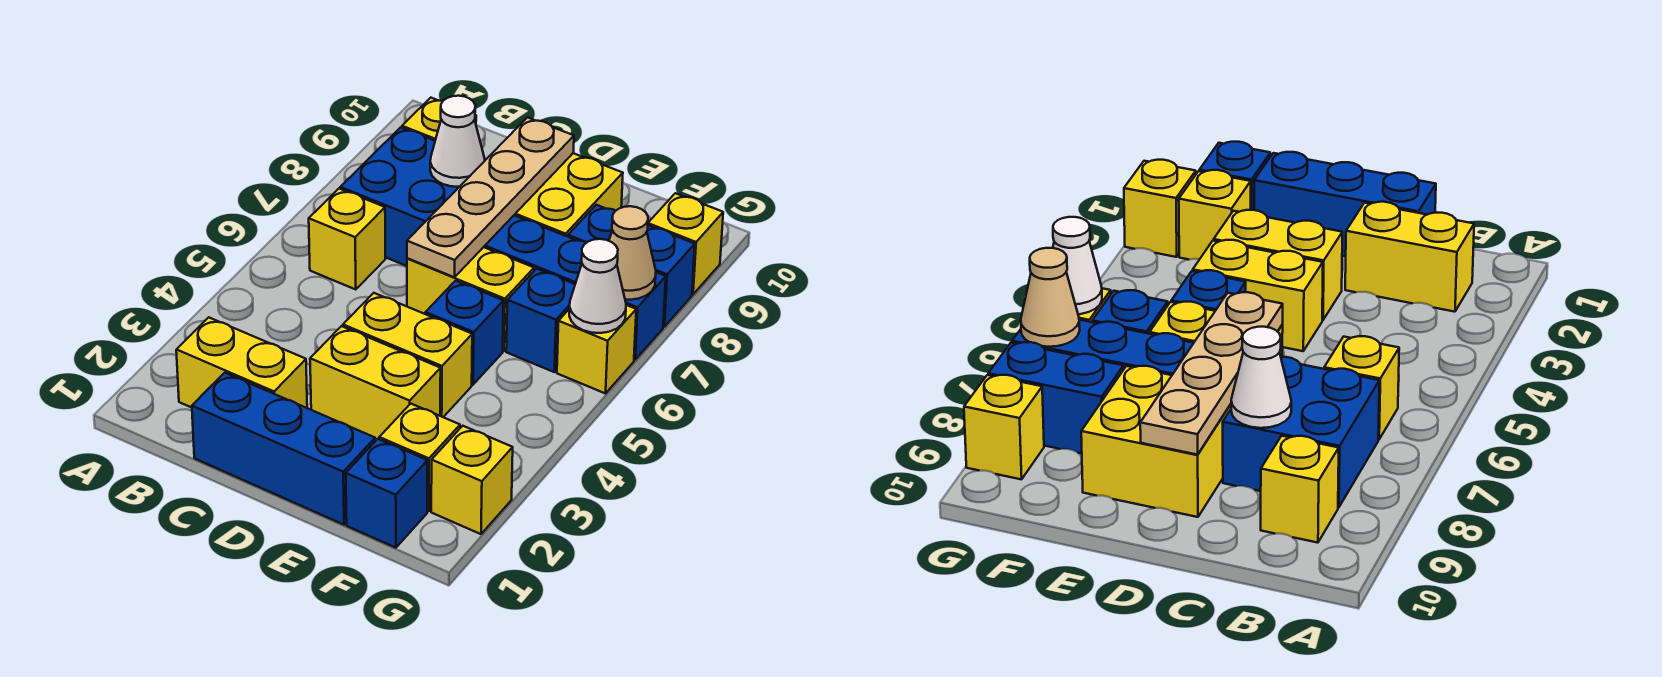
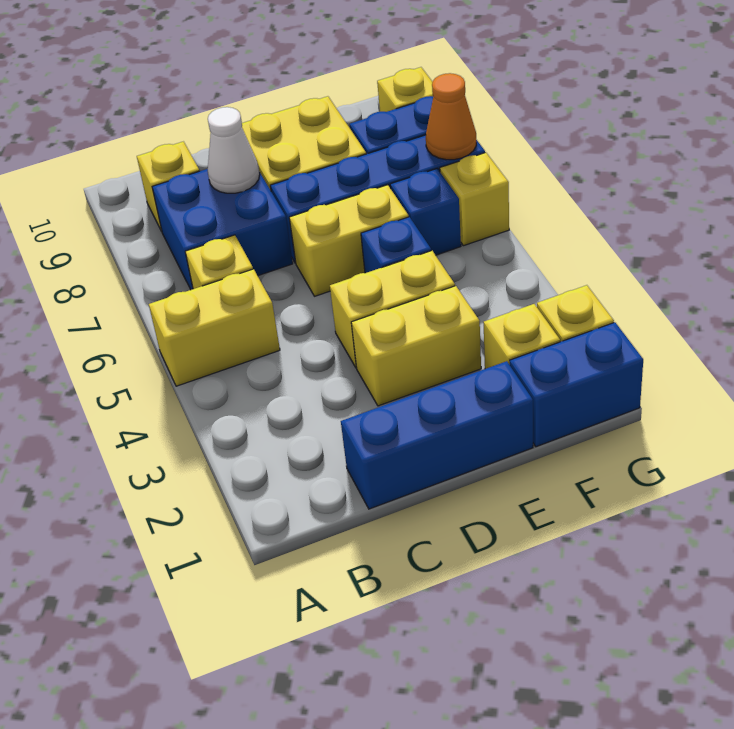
yellow brick B2:C2 level 1 -> yellow brick A5:B5 level 1
tan plate D6:D9 level 2 -> none
blue brick F1 level 1 -> blue brick F1:G1 level 1
white cone G6 level 2 -> none
tan cone G7 level 2 -> orange cone G7 level 2

